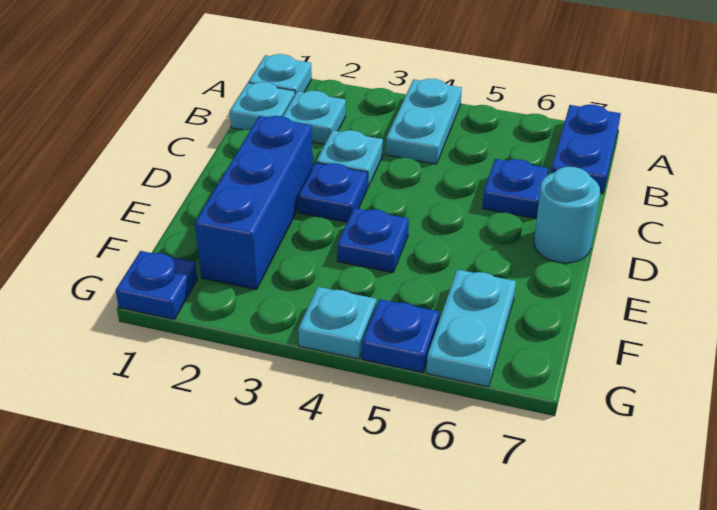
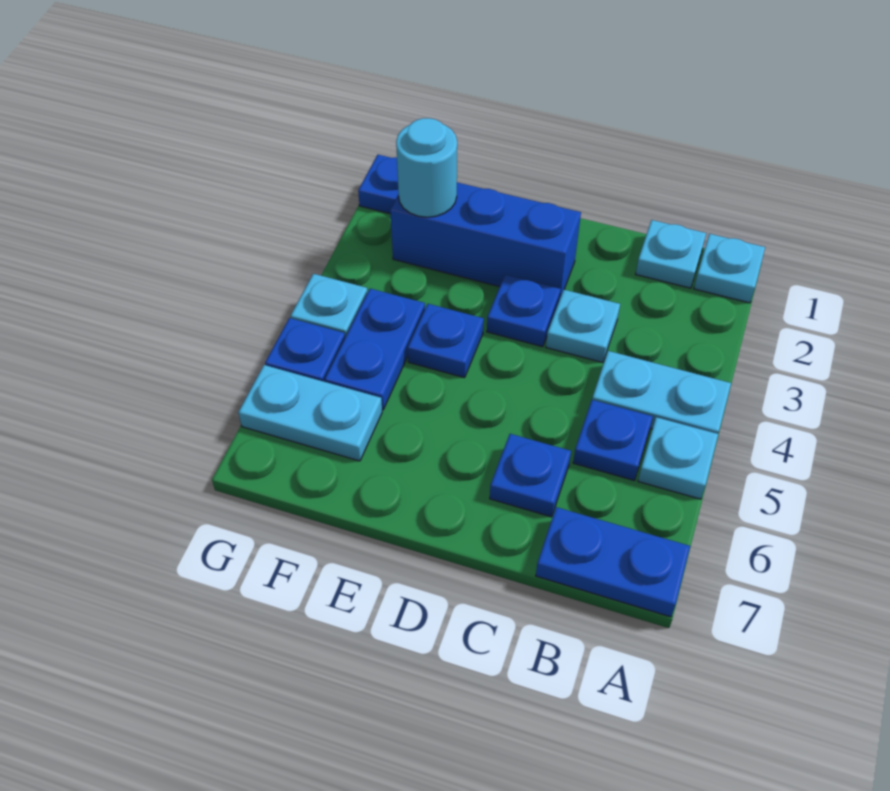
cyan plate B2 level 1 -> cyan plate A5 level 1
none -> blue plate B5 level 1
cyan round brick D7 level 1 -> cyan round brick F2 level 2
none -> blue plate F4:F5 level 1

